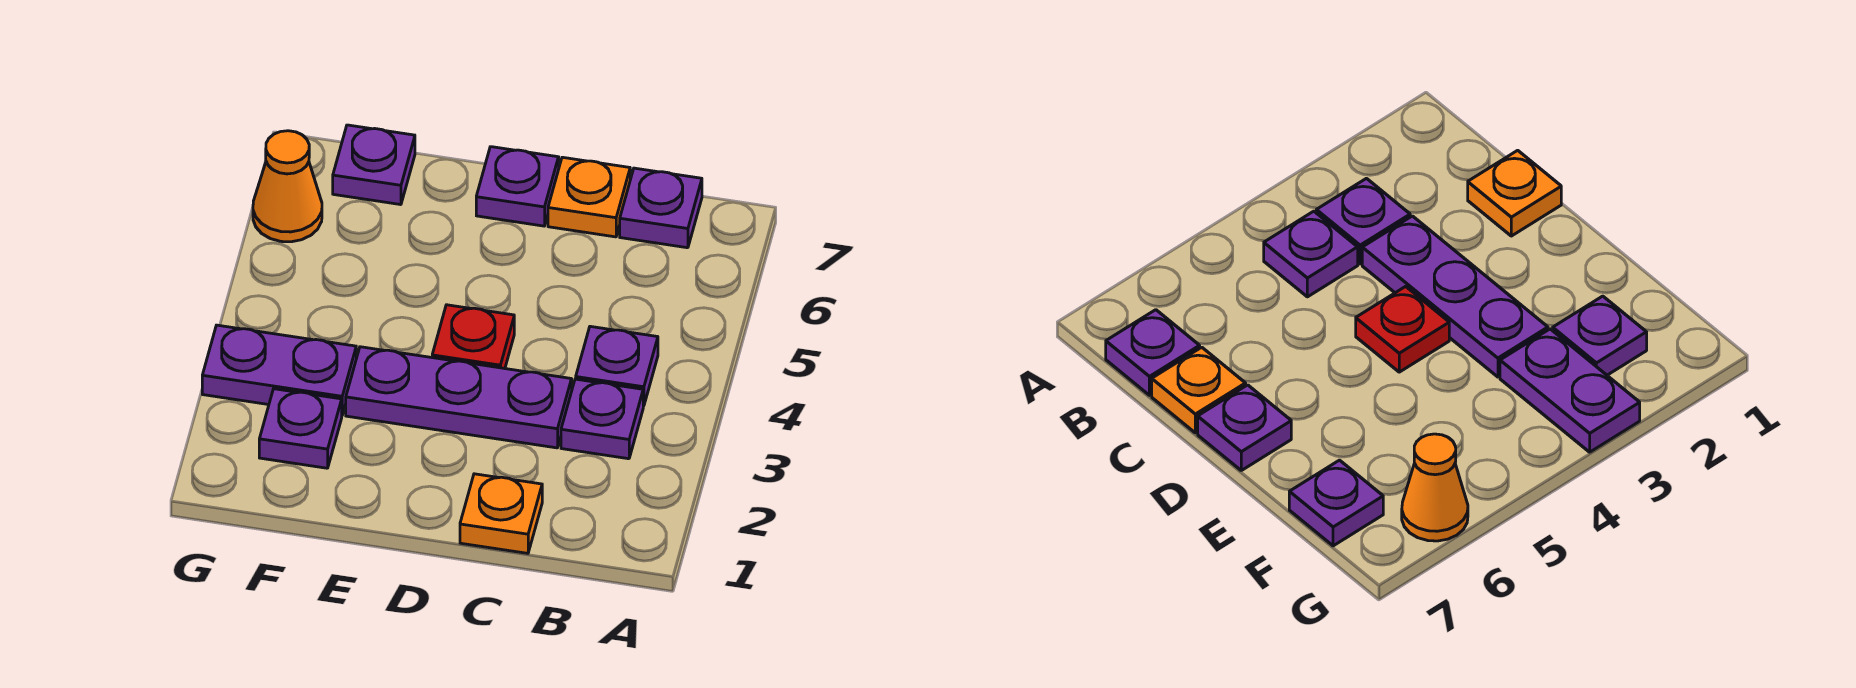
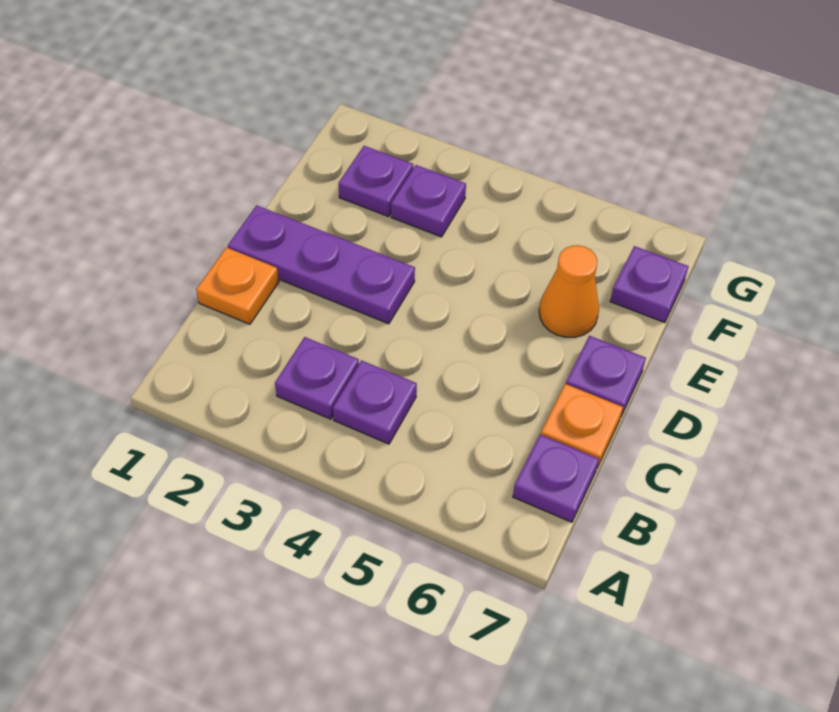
purple plate C3:E3 level 1 -> purple plate D1:D3 level 1
red plate D4 level 1 -> none
purple plate F3:G3 level 1 -> purple plate F3 level 1
orange cone G6 level 1 -> orange cone E6 level 1

